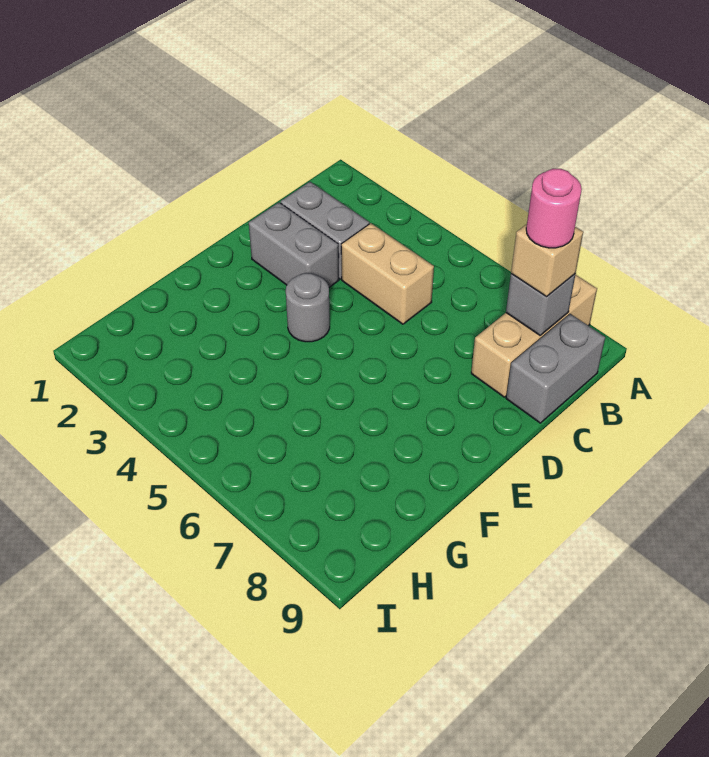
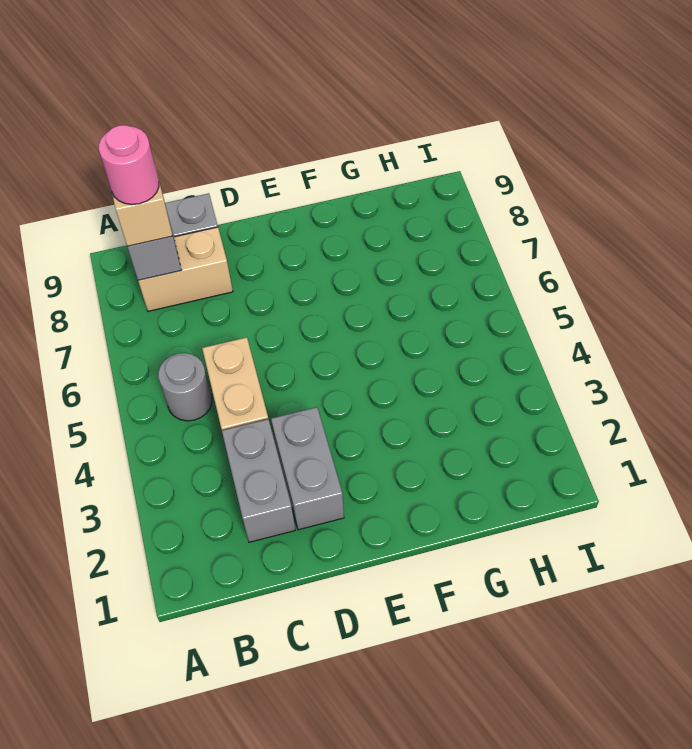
tan brick A8:C8 level 1 -> tan brick B8:C8 level 1
grey round brick E4 level 1 -> grey round brick B5 level 1

